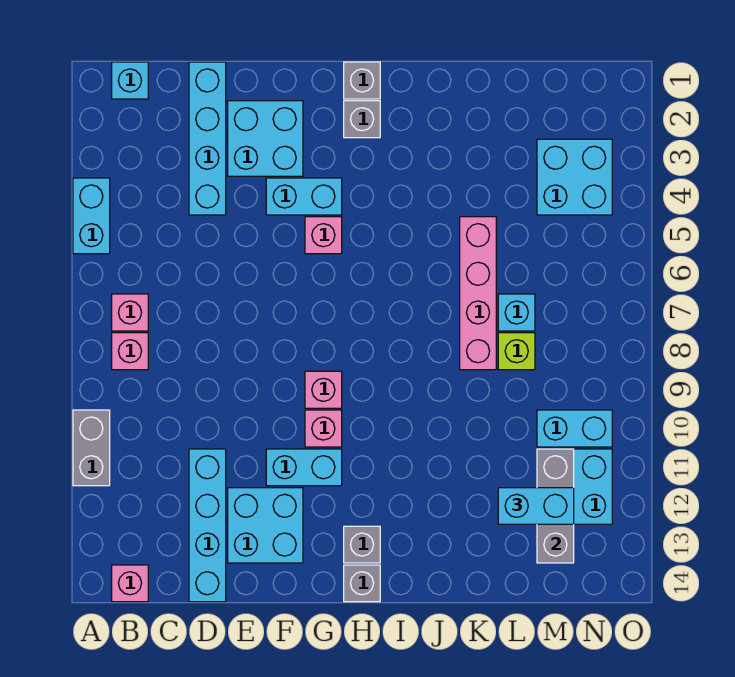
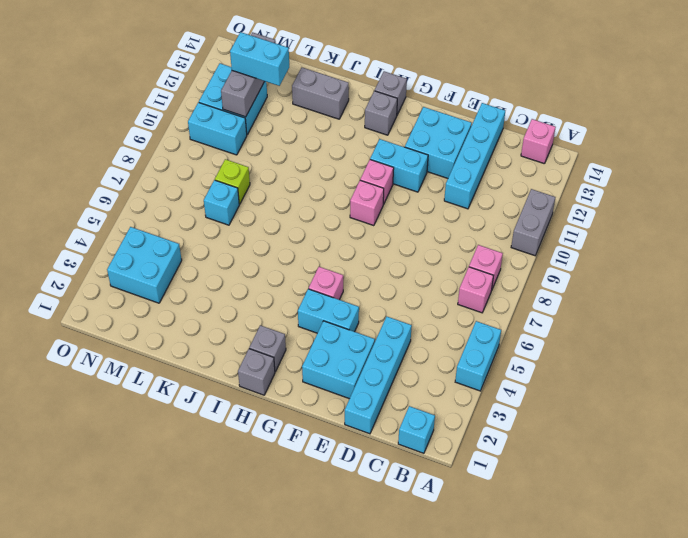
none -> grey brick J13:K13 level 1
pink brick K5:K8 level 1 -> none

